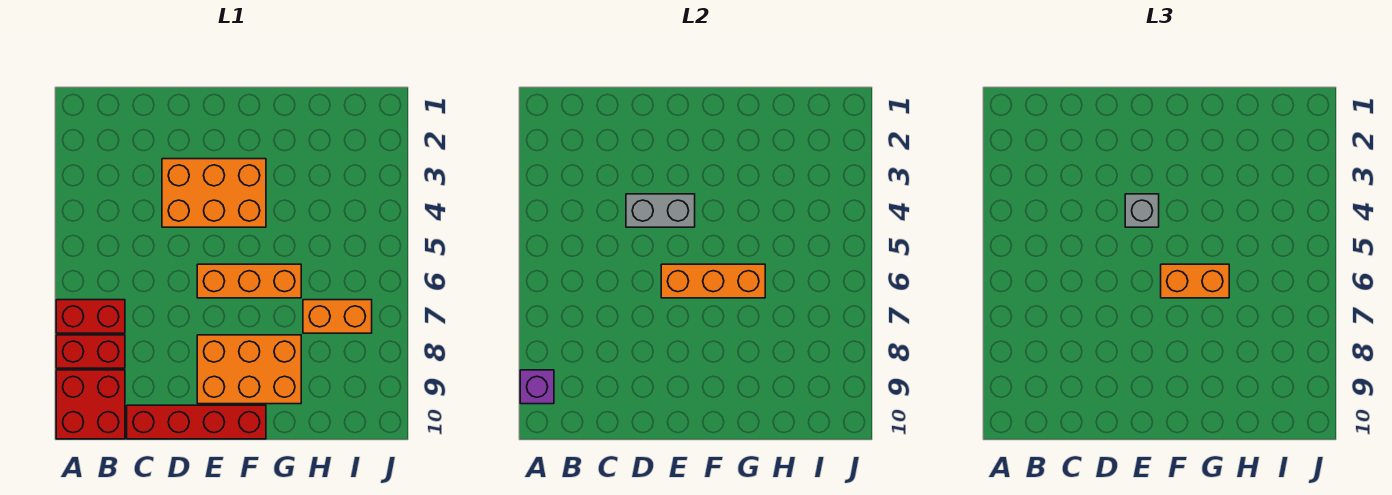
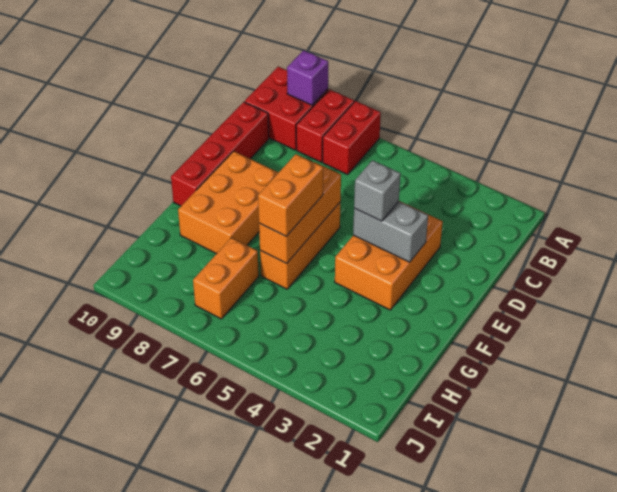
grey brick D4:E4 level 2 -> grey brick E3:E4 level 2

